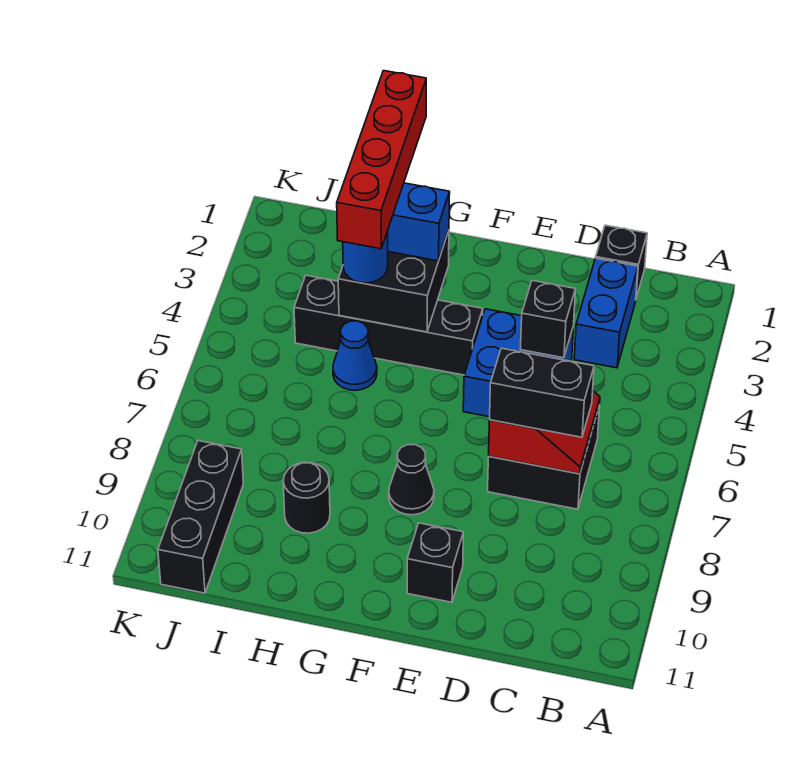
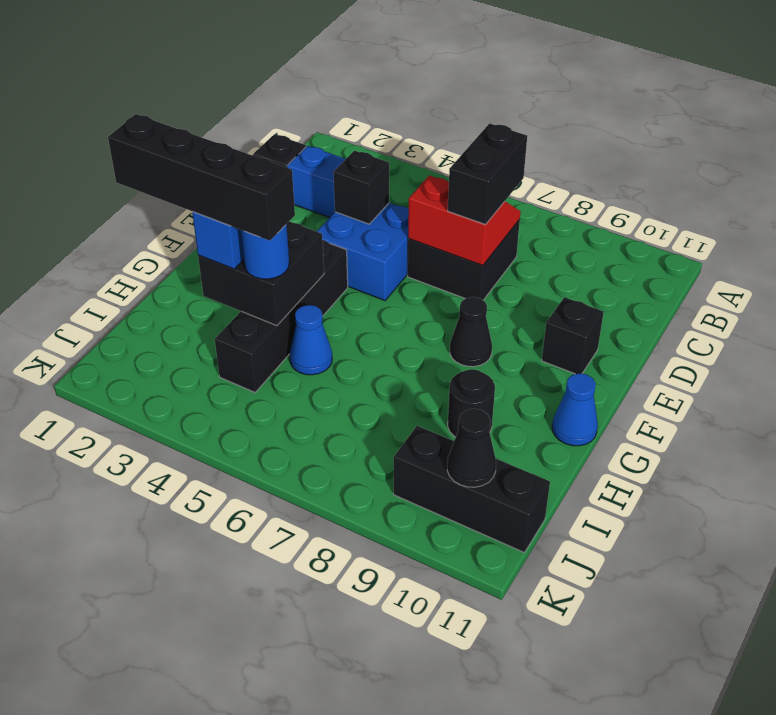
none -> blue cone G11 level 1
red brick H1:H4 level 4 -> black brick H1:H4 level 4
none -> black cone J10 level 2

